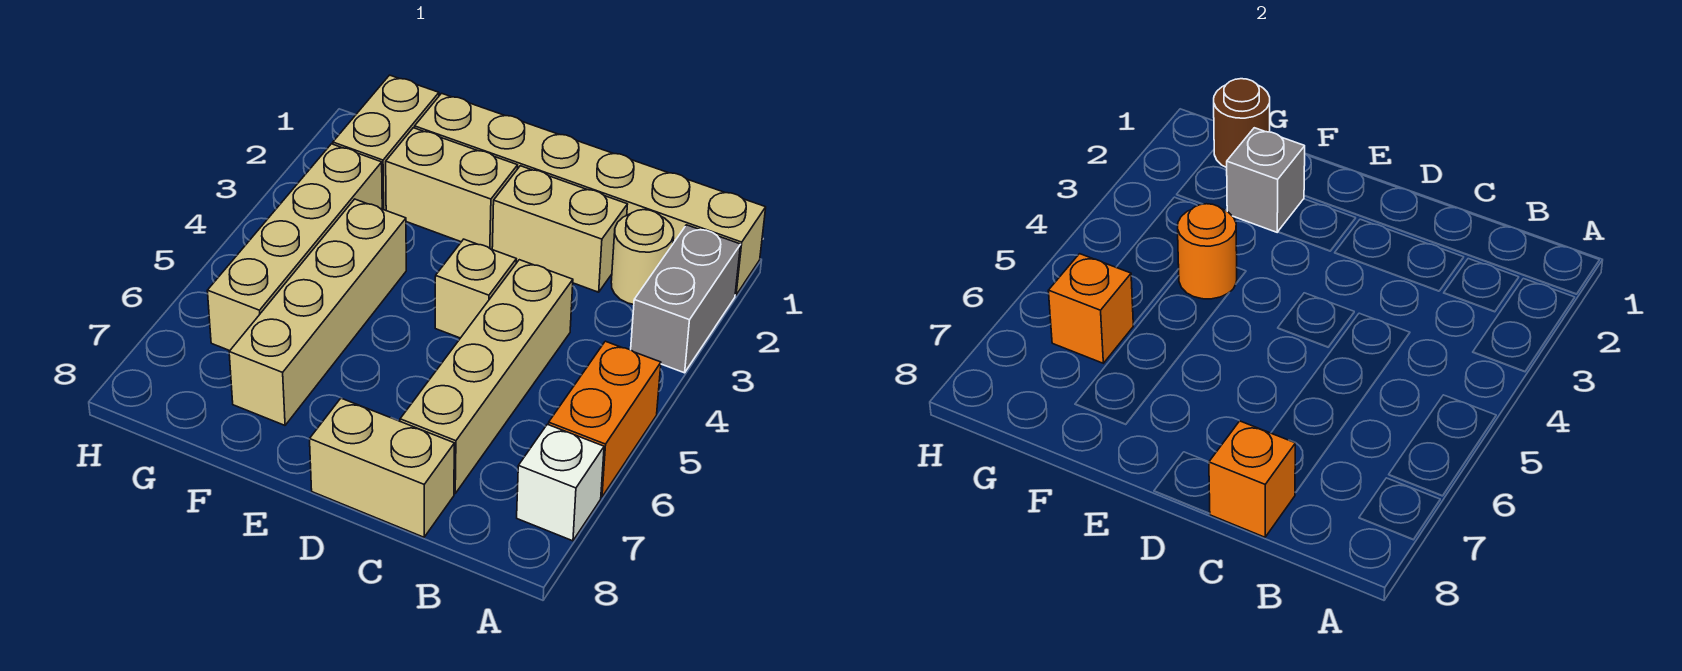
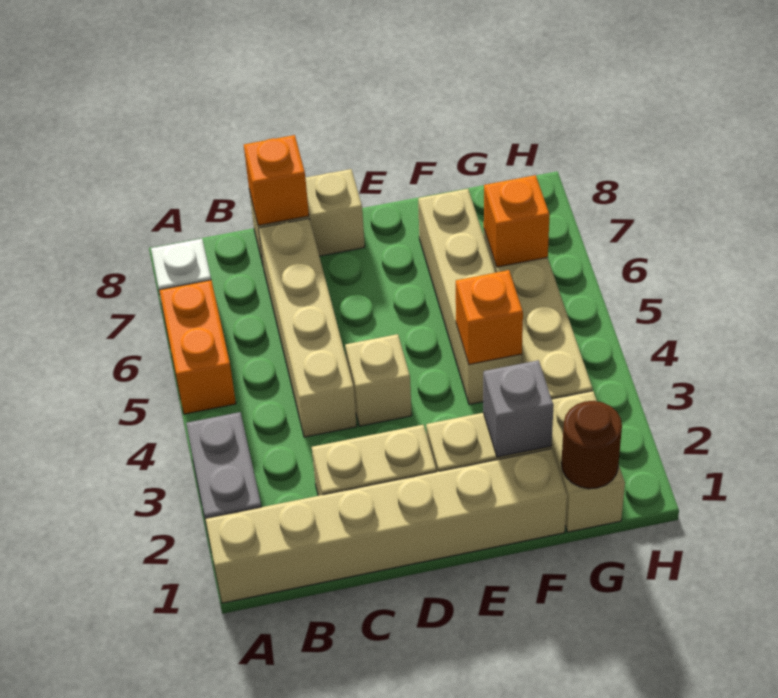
tan round brick B2 level 1 -> none
orange round brick F4 level 2 -> orange brick F4 level 2

